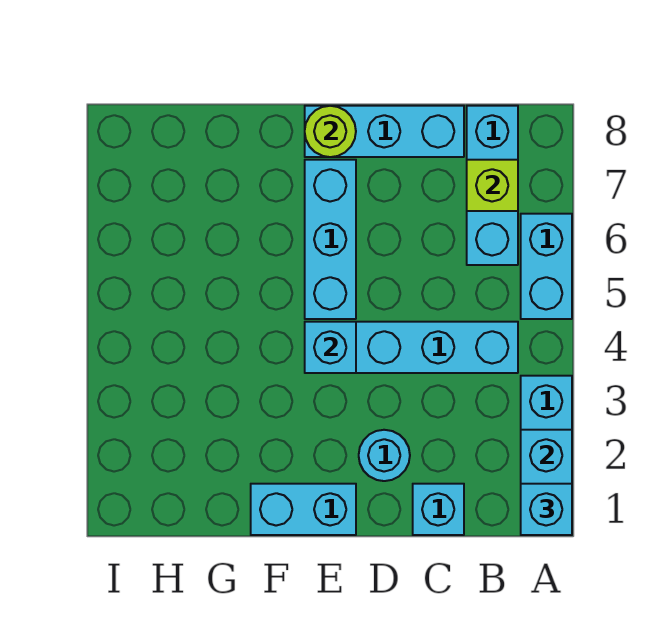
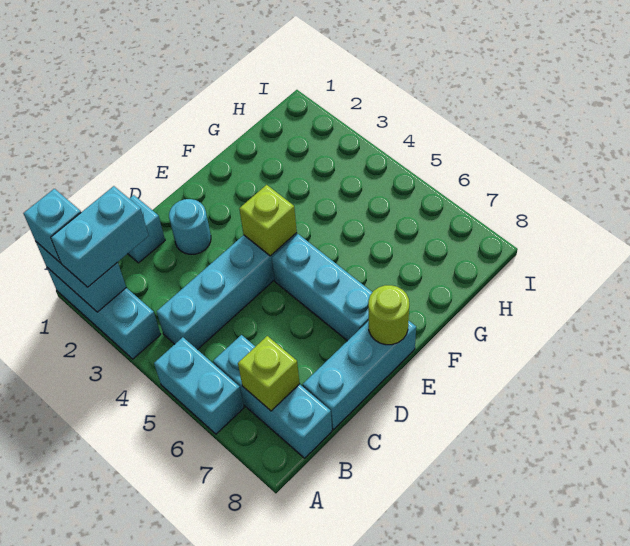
cyan brick E1:F1 level 1 -> cyan brick A2:B2 level 3
cyan brick E4 level 2 -> lime brick E4 level 2

